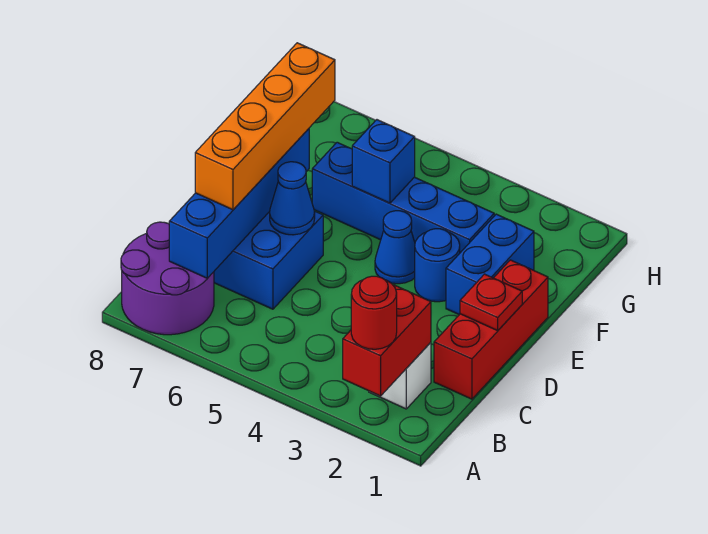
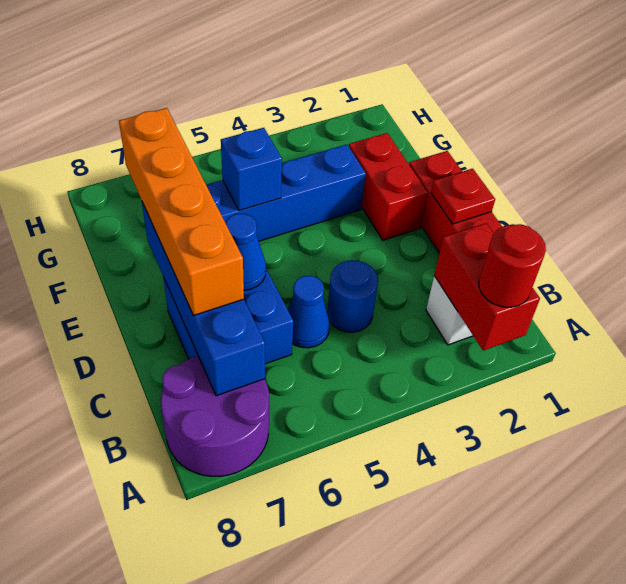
blue brick E2:F2 level 1 -> red brick E2:F2 level 1
blue round brick E3 level 1 -> blue round brick C4 level 1
blue cone E4 level 1 -> blue cone C5 level 1

